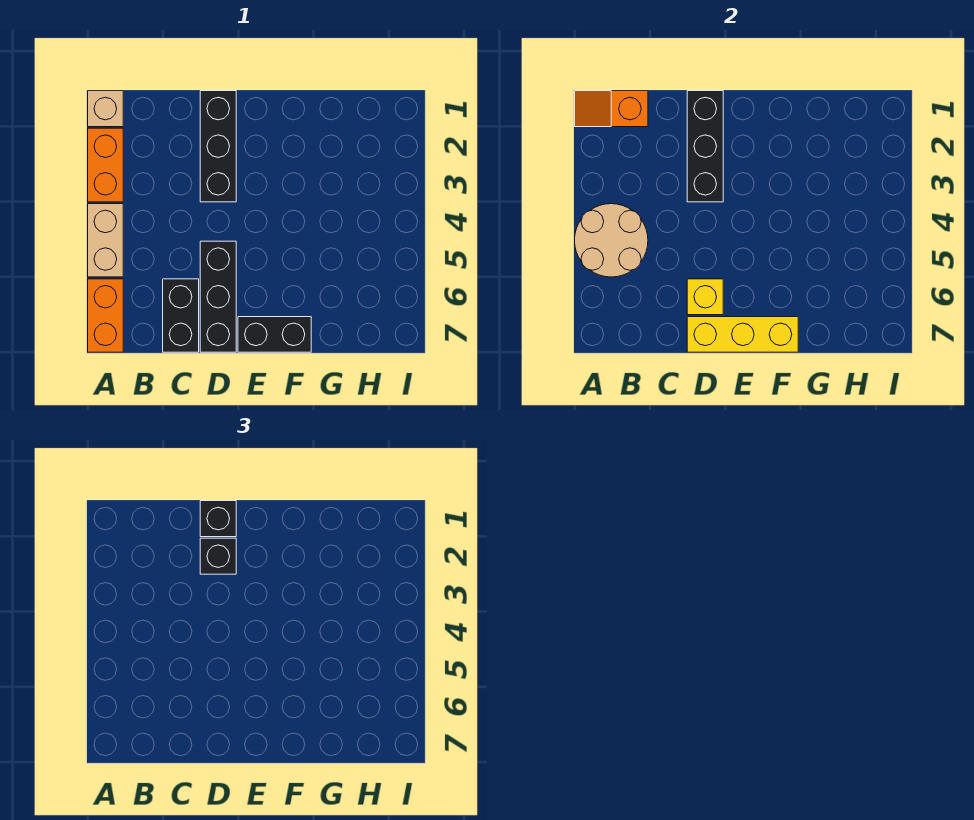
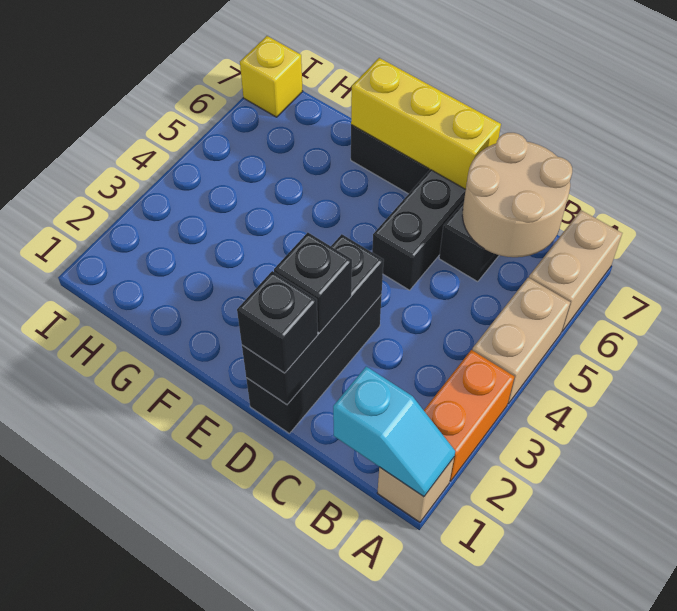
orange slope A1:B1 level 2 top B -> cyan slope A1:B1 level 2 top B
tan round brick A4:B5 level 2 -> tan round brick B6:C7 level 2
orange brick A6:A7 level 1 -> tan brick A6:A7 level 1
yellow brick D6 level 2 -> yellow brick I7 level 1

